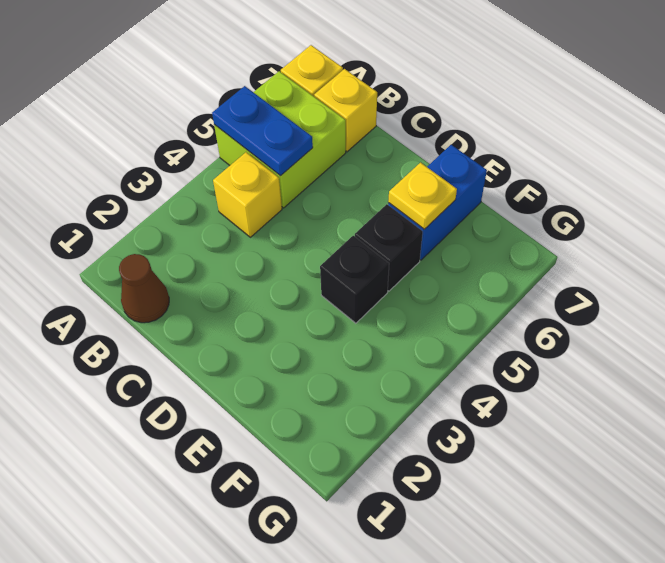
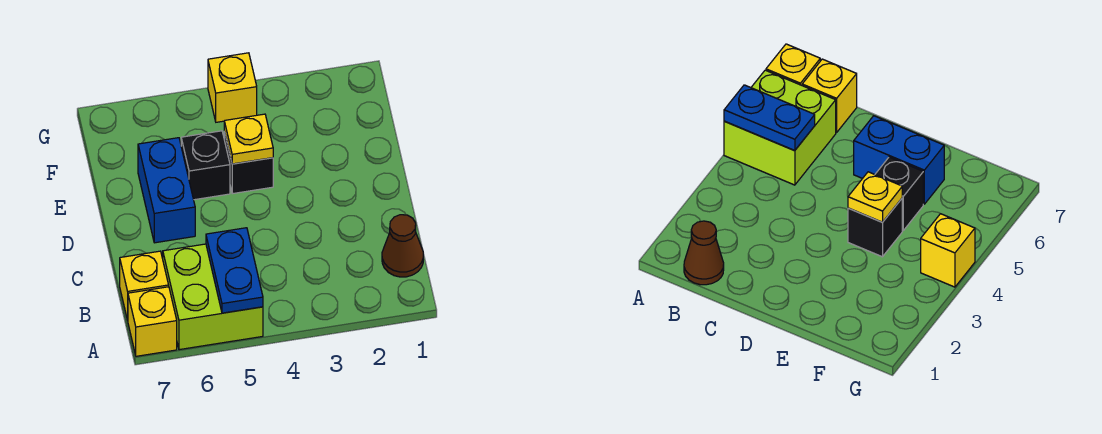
yellow brick B4 level 1 -> yellow brick G4 level 1
blue brick E6:E7 level 1 -> blue brick D6:E6 level 1
yellow plate E6 level 2 -> yellow plate E4 level 2

